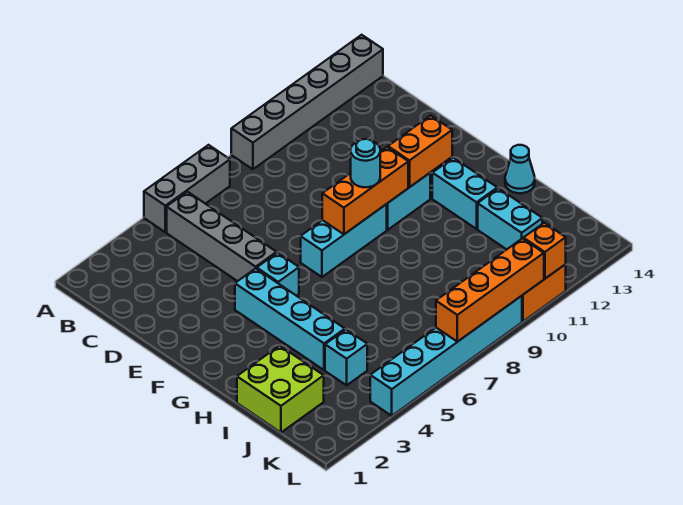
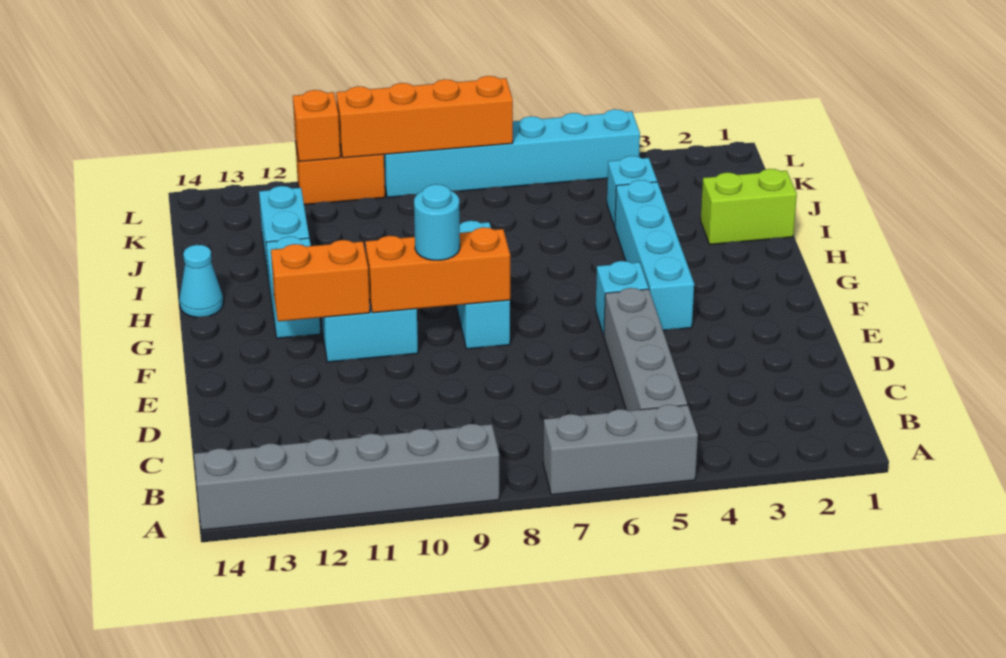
cyan brick F7:F9 level 1 -> cyan brick F8:H8 level 1
lime brick I1:J2 level 1 -> lime brick I1:I2 level 1

